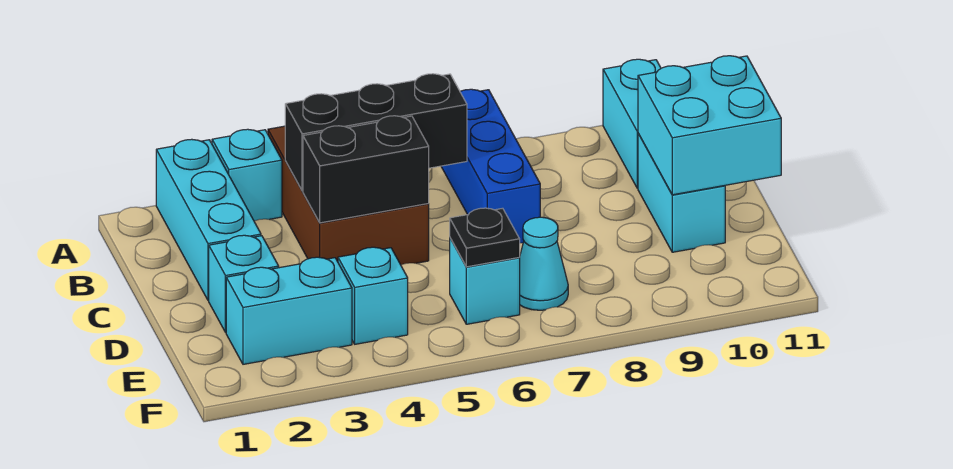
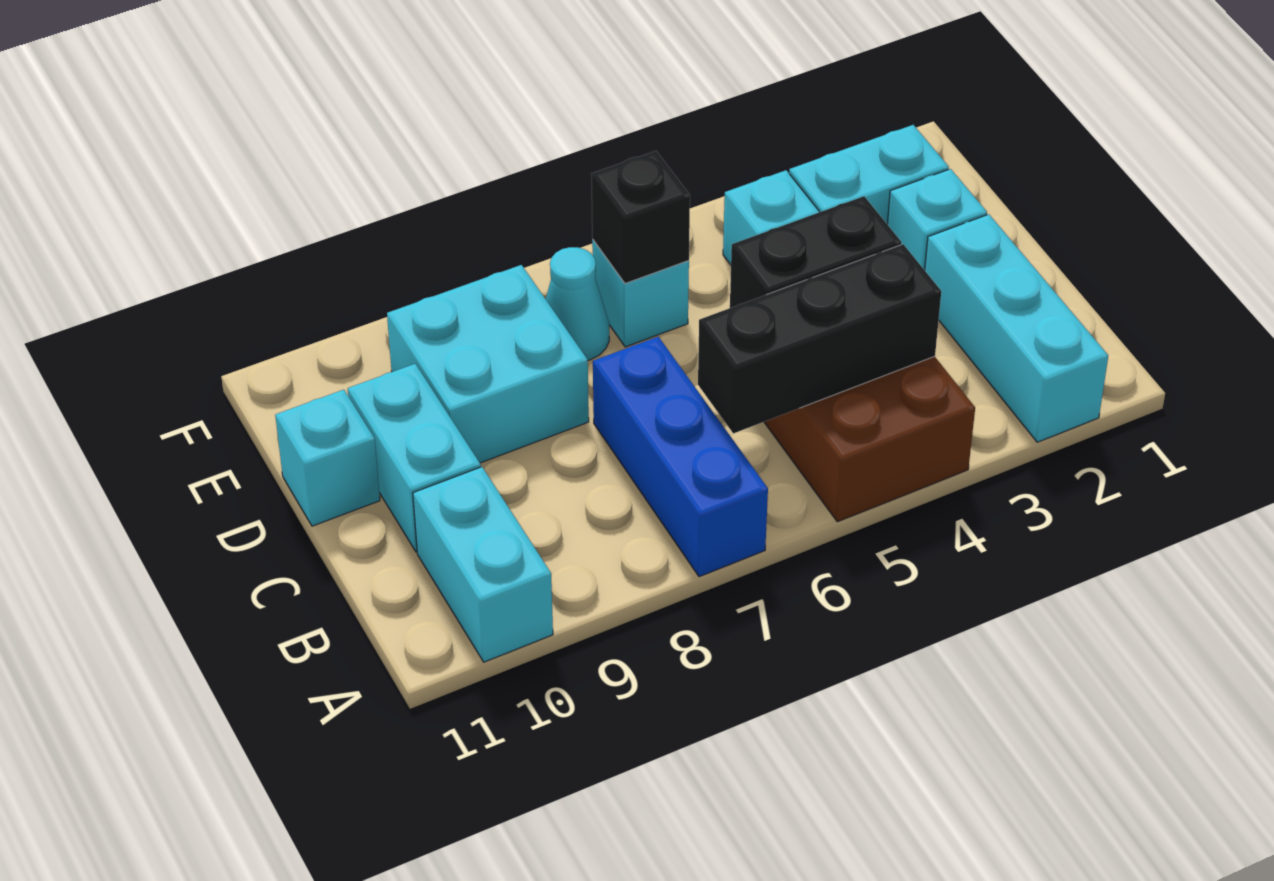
cyan brick A3 level 1 -> cyan brick D11 level 1
cyan brick C10:D11 level 2 -> cyan brick D8:E9 level 1
black plate E6 level 2 -> black brick E6 level 2

